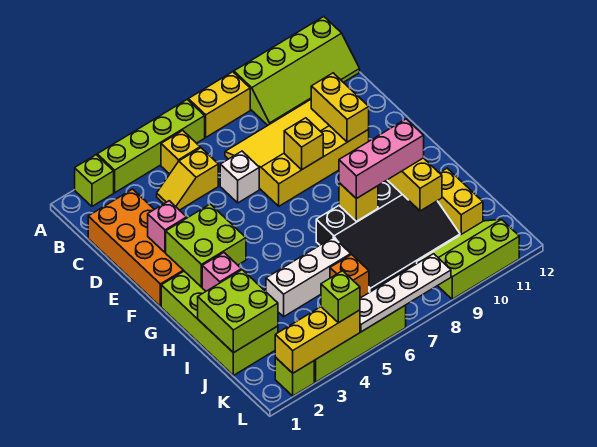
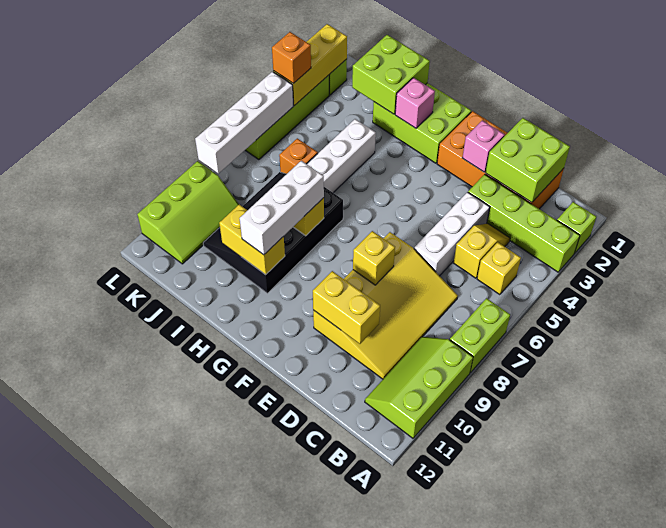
lime brick A3:A6 level 1 -> lime brick A3:D3 level 1
yellow brick A7:A8 level 1 -> lime brick A7:A8 level 1
lime slope A9:B12 level 1 top A -> lime slope A9:B11 level 1 top A
white brick D6 level 1 -> white brick D4:D6 level 1
lime brick F2:G3 level 2 -> lime brick C1:D2 level 2
lime brick G1:J2 level 1 -> lime brick G1:I2 level 1
pink brick H8:H10 level 3 -> white brick H8:H10 level 3
yellow brick I11:J11 level 1 -> none
lime brick L4 level 3 -> orange brick L4 level 3
white plate L5:L8 level 2 -> white brick L5:L8 level 2

